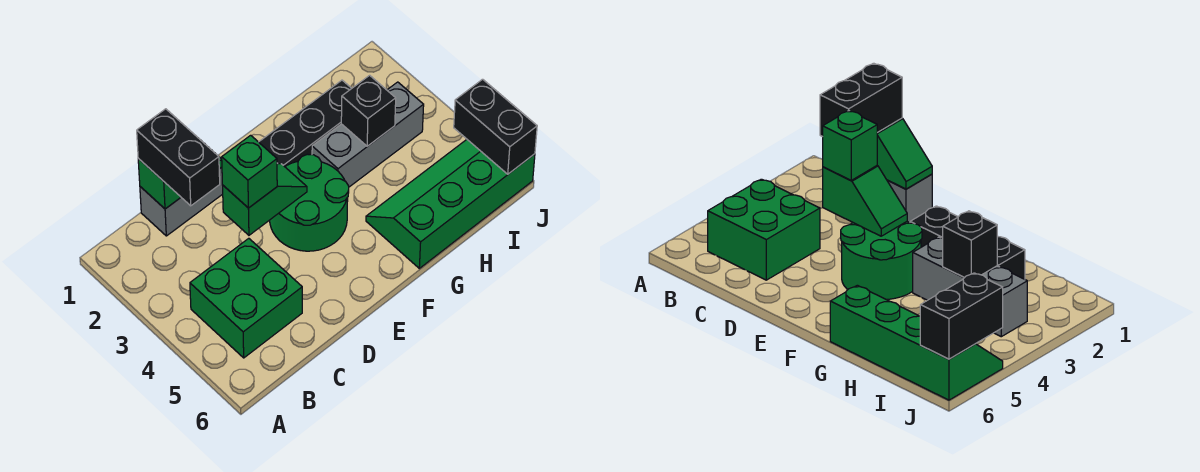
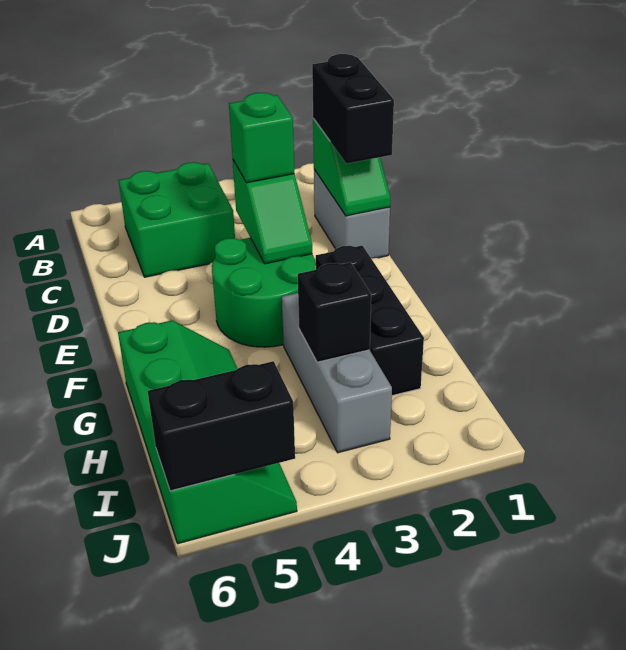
black brick C1:C2 level 3 -> black brick C1:D1 level 3

